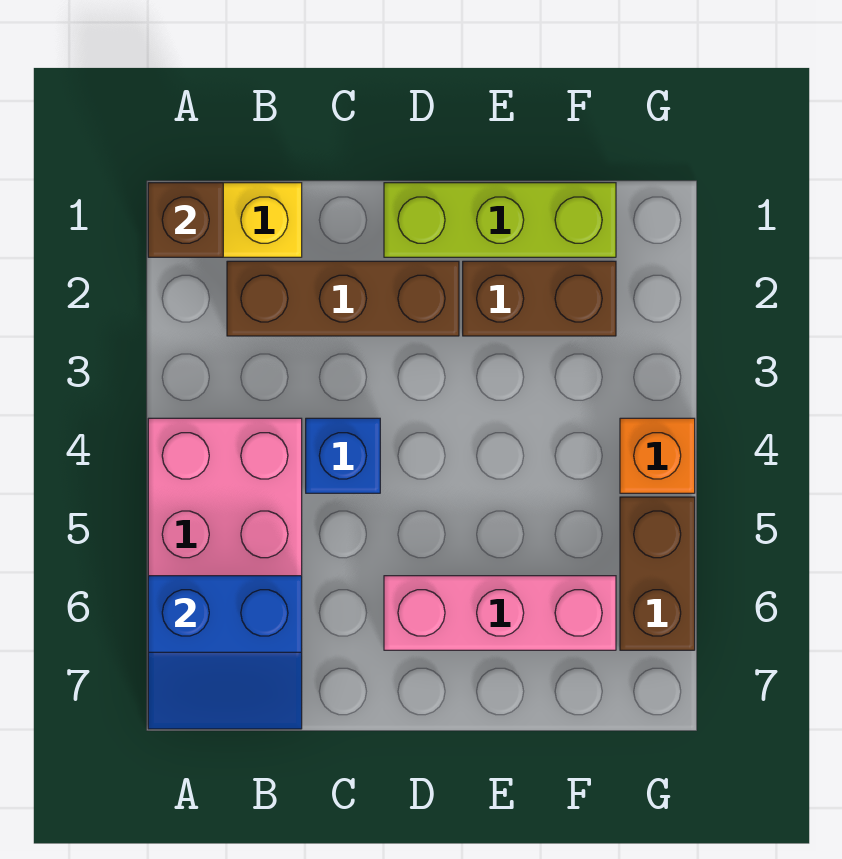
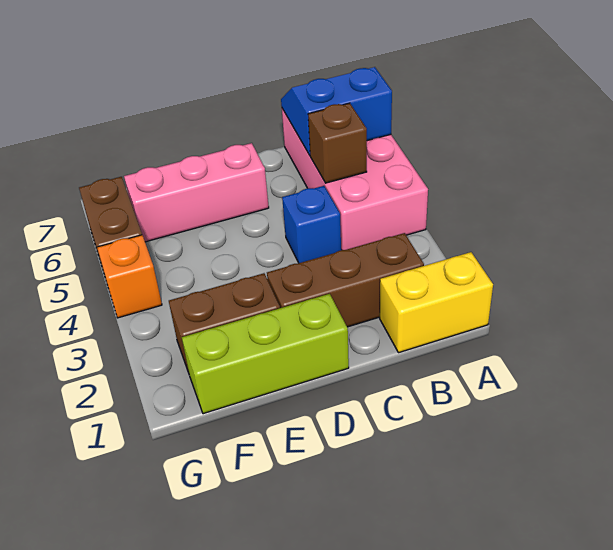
brown brick A1 level 2 -> brown brick B5 level 2

